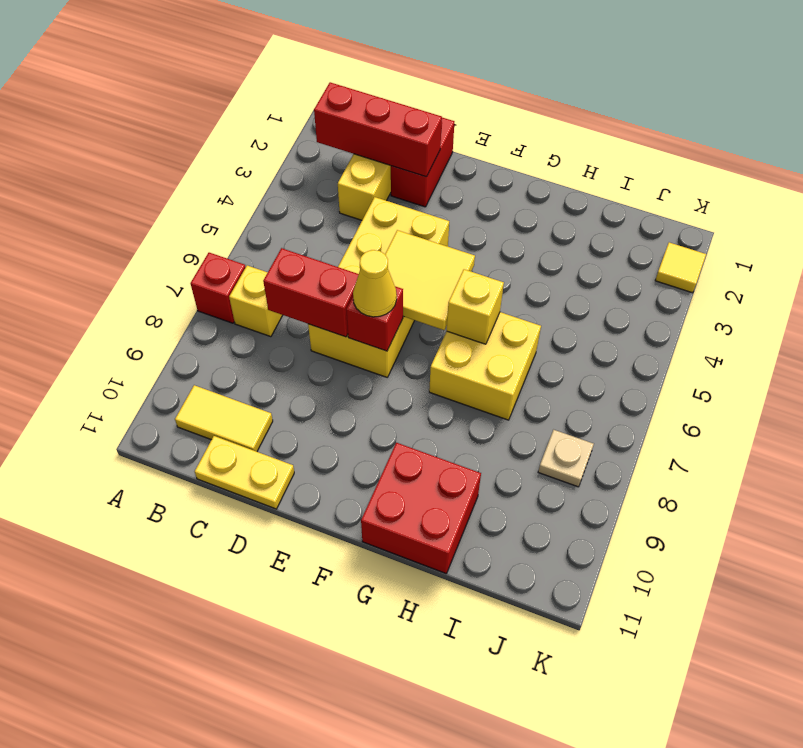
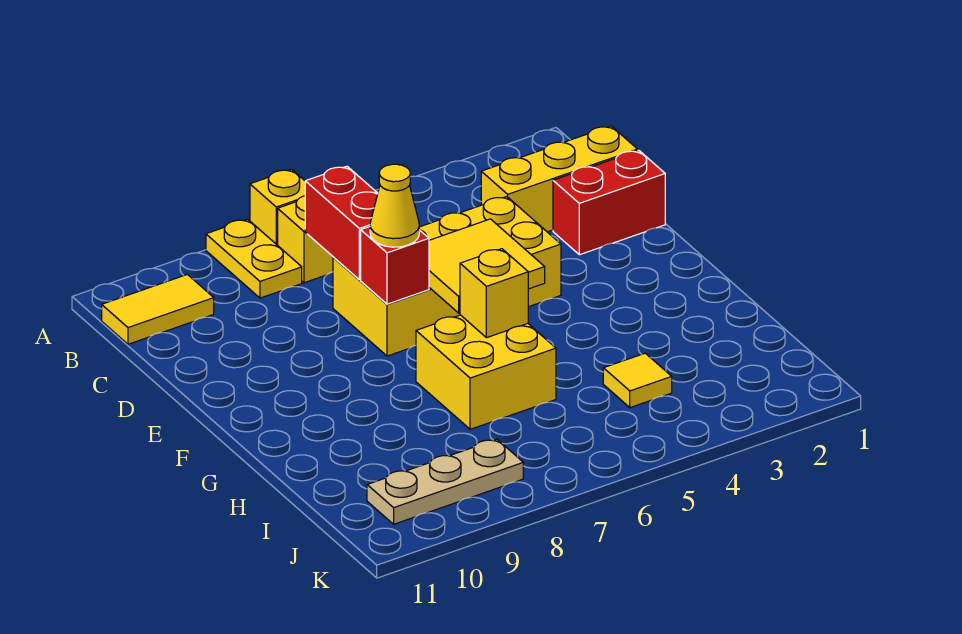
red brick A7 level 1 -> yellow brick A7 level 1
red brick B2:D2 level 2 -> none
yellow tile B10:C10 level 1 -> yellow tile B10:B11 level 1
yellow plate C11:D11 level 1 -> yellow plate A8:B8 level 1
red brick G10:H11 level 1 -> none
tan plate J8 level 1 -> tan plate J8:J10 level 1
yellow tile K2 level 1 -> yellow tile I4 level 1

